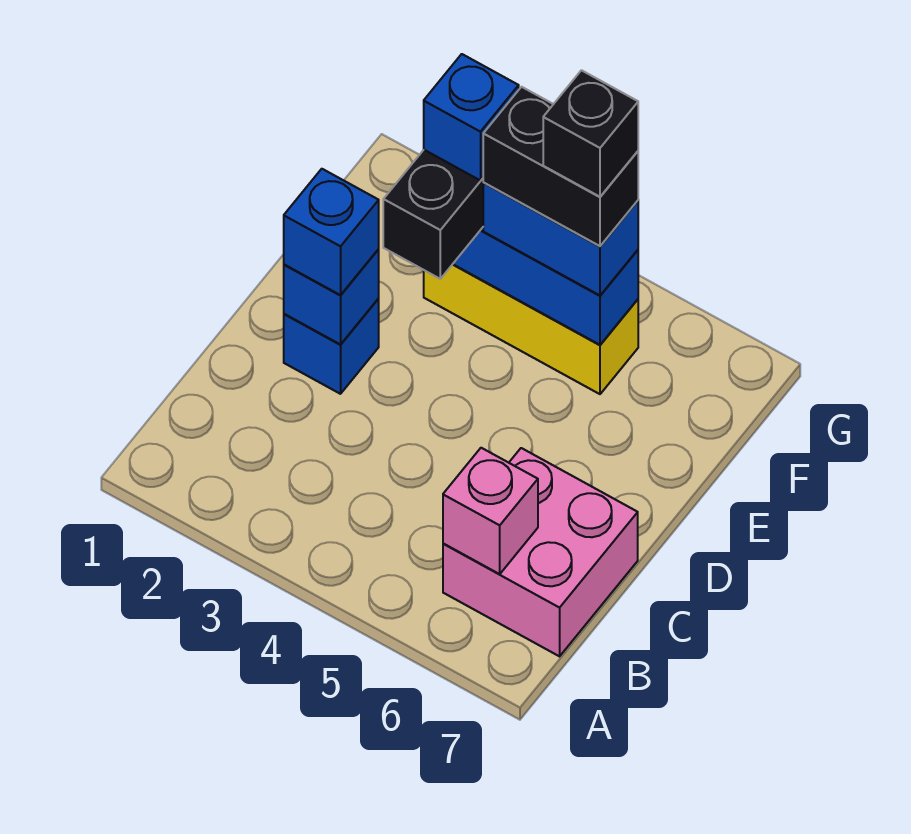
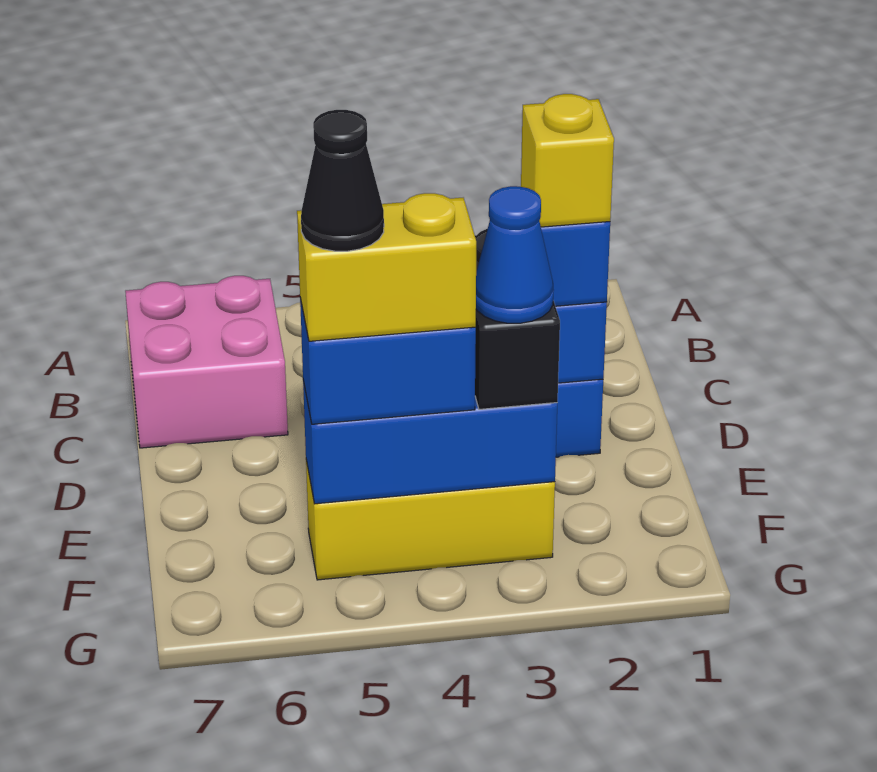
pink brick B6 level 2 -> none
none -> yellow brick D2 level 4
blue brick F3 level 4 -> blue cone F3 level 4
black brick F4:F5 level 4 -> yellow brick F4:F5 level 4
black brick F5 level 5 -> black cone F5 level 5

